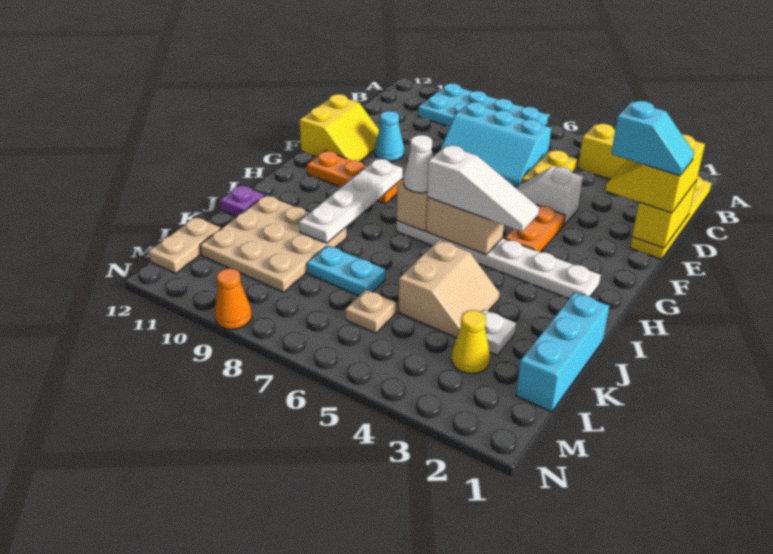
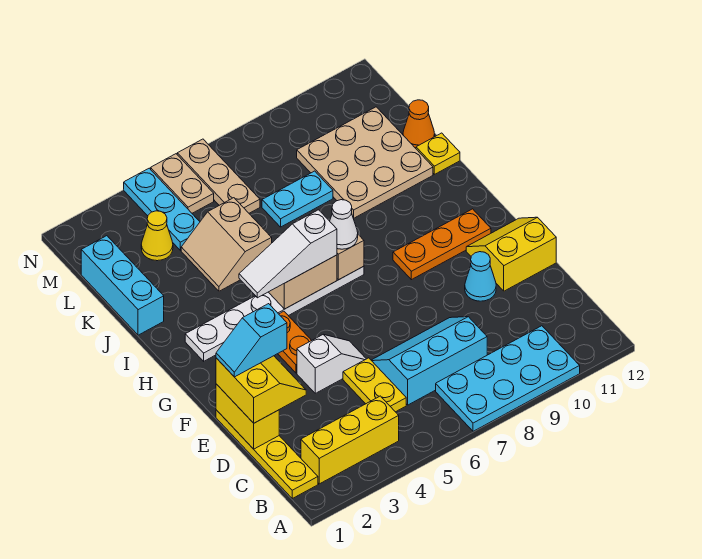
yellow slope E11:F12 level 1 top 12 -> yellow slope E11:F12 level 1 top E
white plate G9:J9 level 2 -> none
purple plate J12 level 1 -> yellow plate J12 level 1
white plate K3 level 1 -> none
none -> cyan plate L4:N4 level 1
tan plate L6 level 1 -> tan plate L6:N6 level 1
tan plate L12:M12 level 1 -> tan plate M5:N5 level 1
orange cone N9 level 1 -> orange cone K12 level 1

